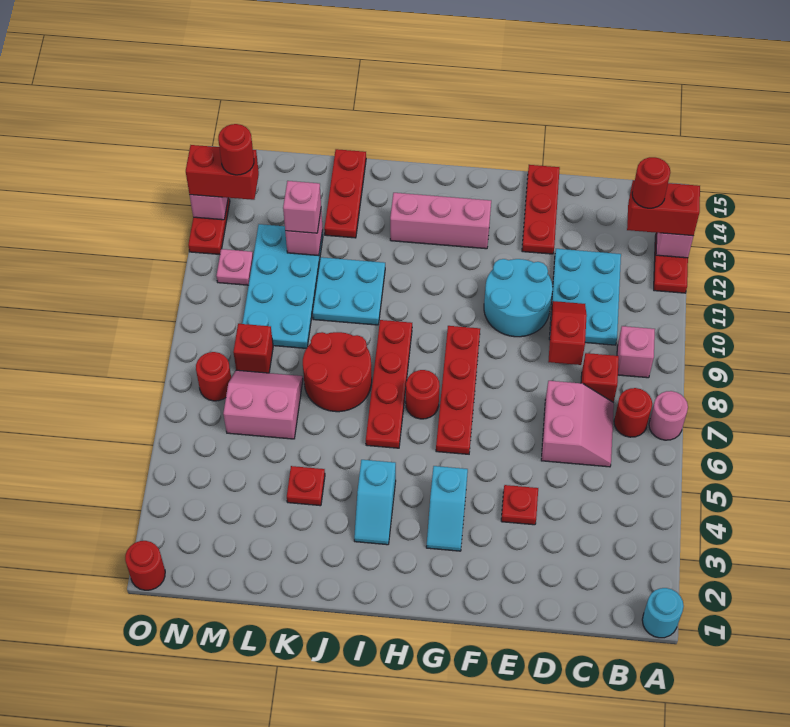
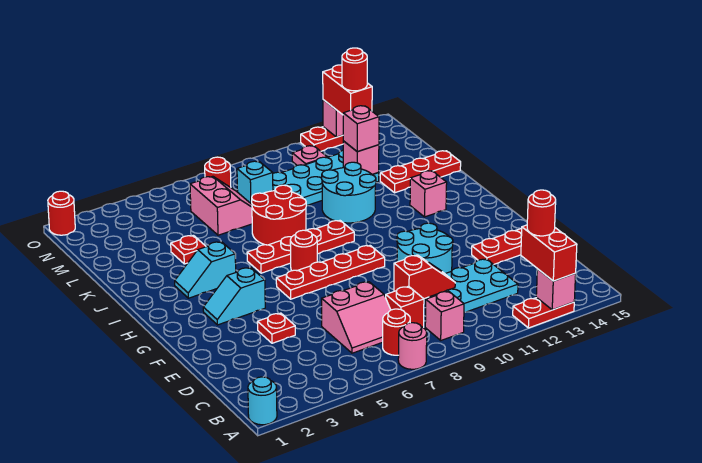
pink brick G13:I13 level 1 -> pink brick I13 level 1
cyan plate J10:K11 level 1 -> cyan round brick J10:K11 level 1
red brick M8 level 1 -> cyan brick M8 level 1

